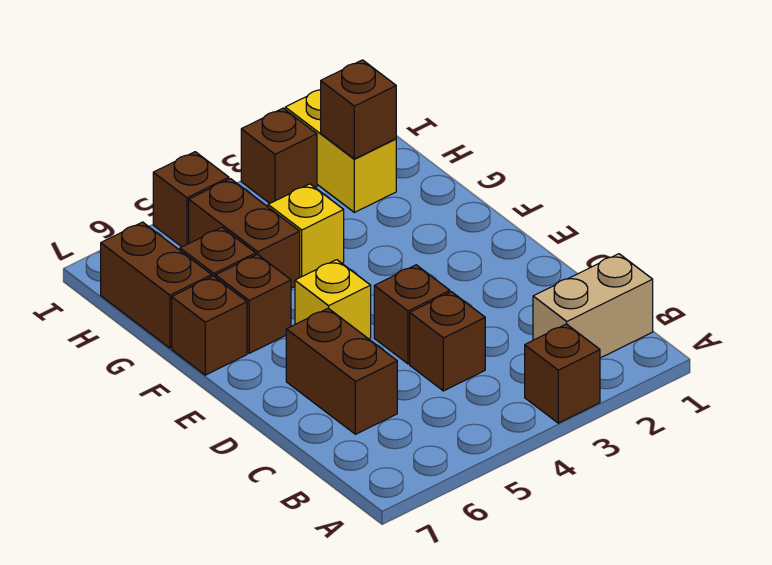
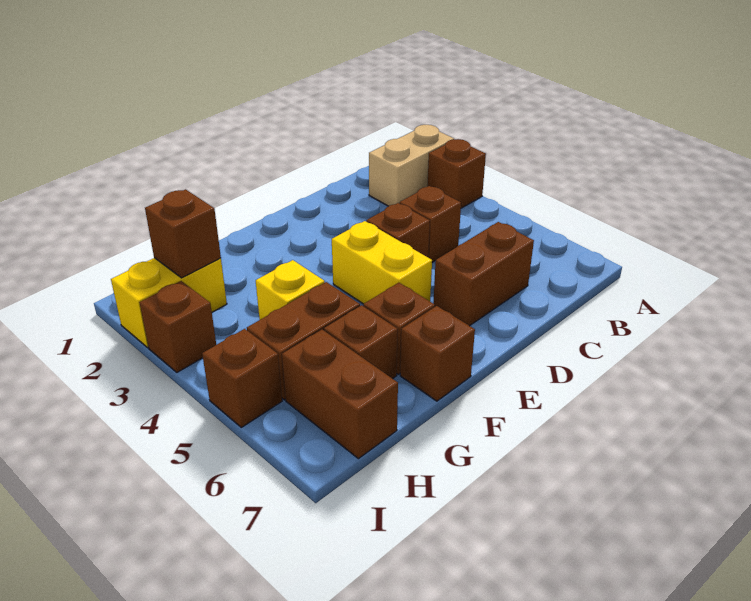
tan brick B1:B2 level 1 -> tan brick A2:B2 level 1
yellow brick E5 level 1 -> yellow brick E4:E5 level 1
brown brick G7:H7 level 1 -> brown brick H6:H7 level 1

